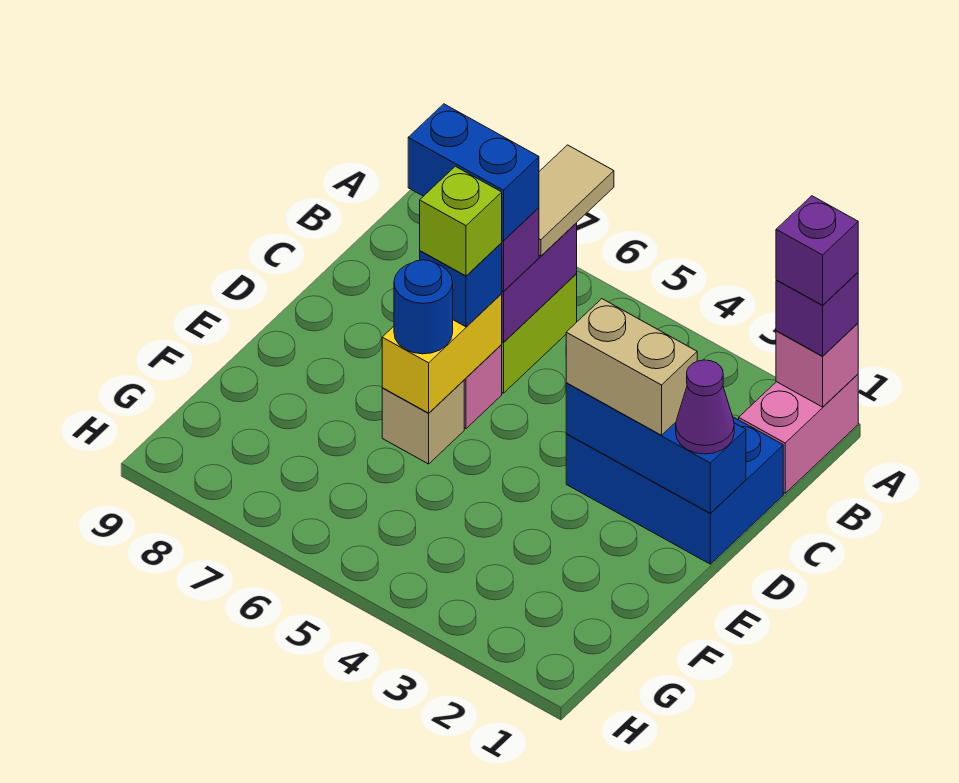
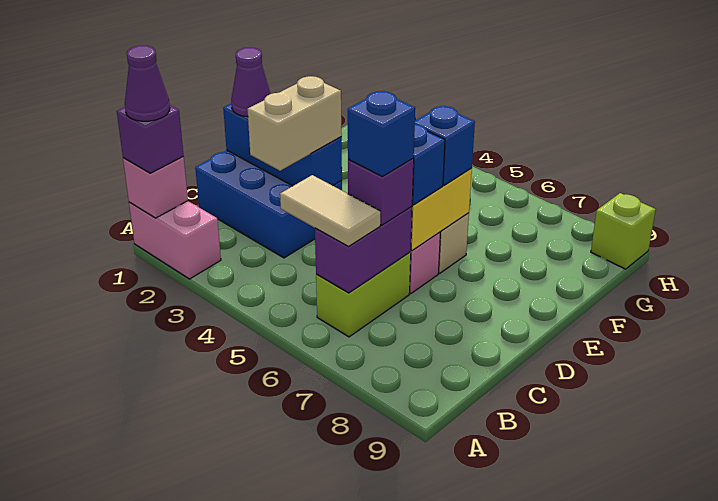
pink brick A1:B1 level 1 -> pink brick A1:A2 level 1
purple brick A1 level 4 -> purple cone A1 level 4
tan tile A6:B6 level 3 -> tan tile B5:B6 level 3
blue brick C6:C7 level 4 -> blue brick C6 level 4
tan brick D2:D3 level 3 -> tan brick C3:D3 level 3
lime brick D6 level 4 -> lime brick H9 level 1
blue round brick E6 level 3 -> blue brick E6 level 3

